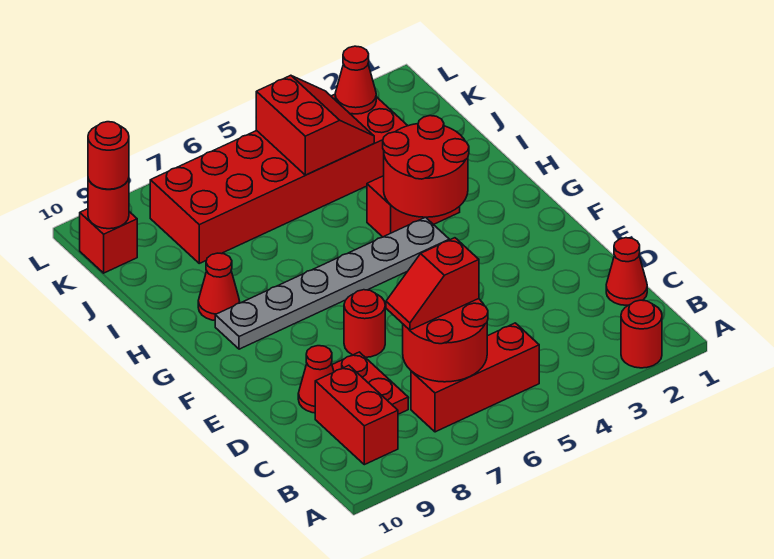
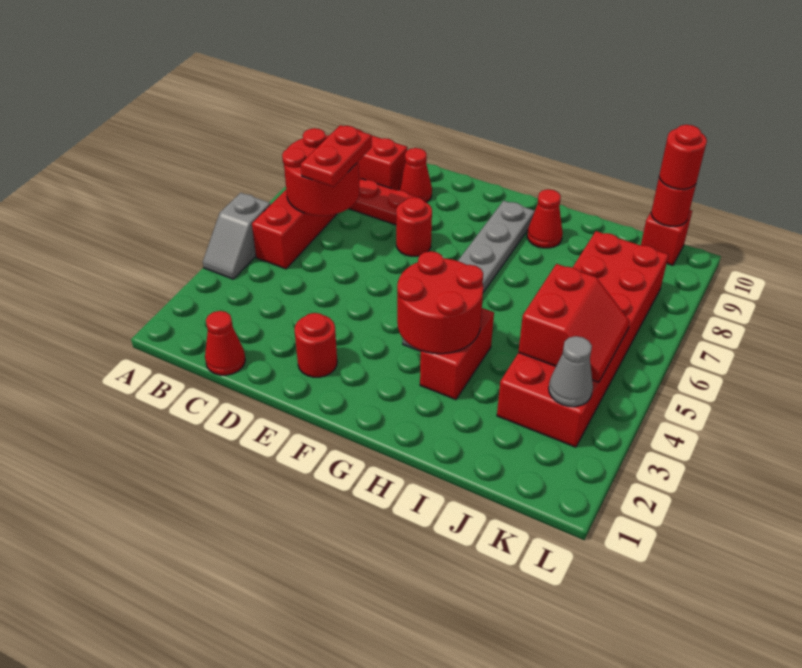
red round brick A2 level 1 -> red round brick E2 level 1
none -> grey slope A4:A5 level 1 top 5
red slope C6:C7 level 3 top 6 -> red plate C6:C7 level 3
red slope J4:K5 level 2 top 5 -> red slope J4:K5 level 2 top J
red cone K3 level 2 -> grey cone K3 level 2

